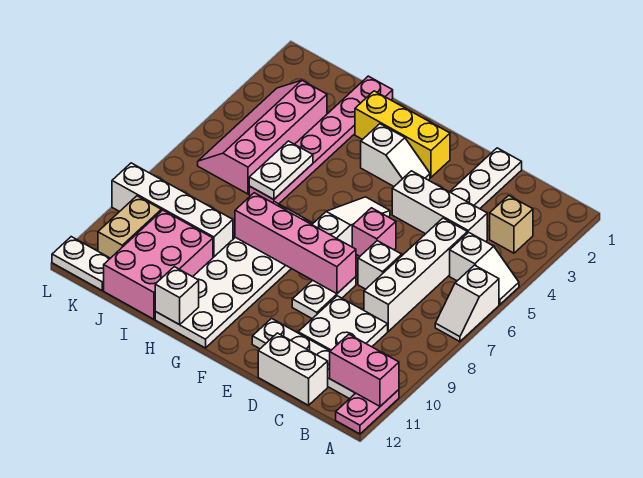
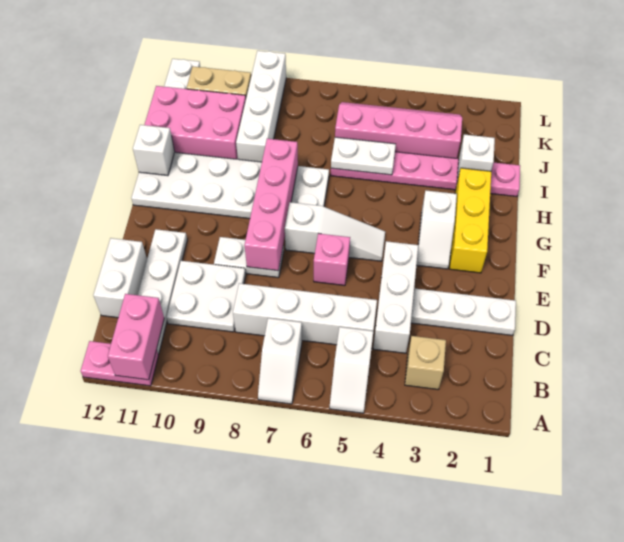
white slope A6:A7 level 1 top 6 -> white slope A7:B7 level 1 top B
white brick D7 level 1 -> white brick I2 level 2

